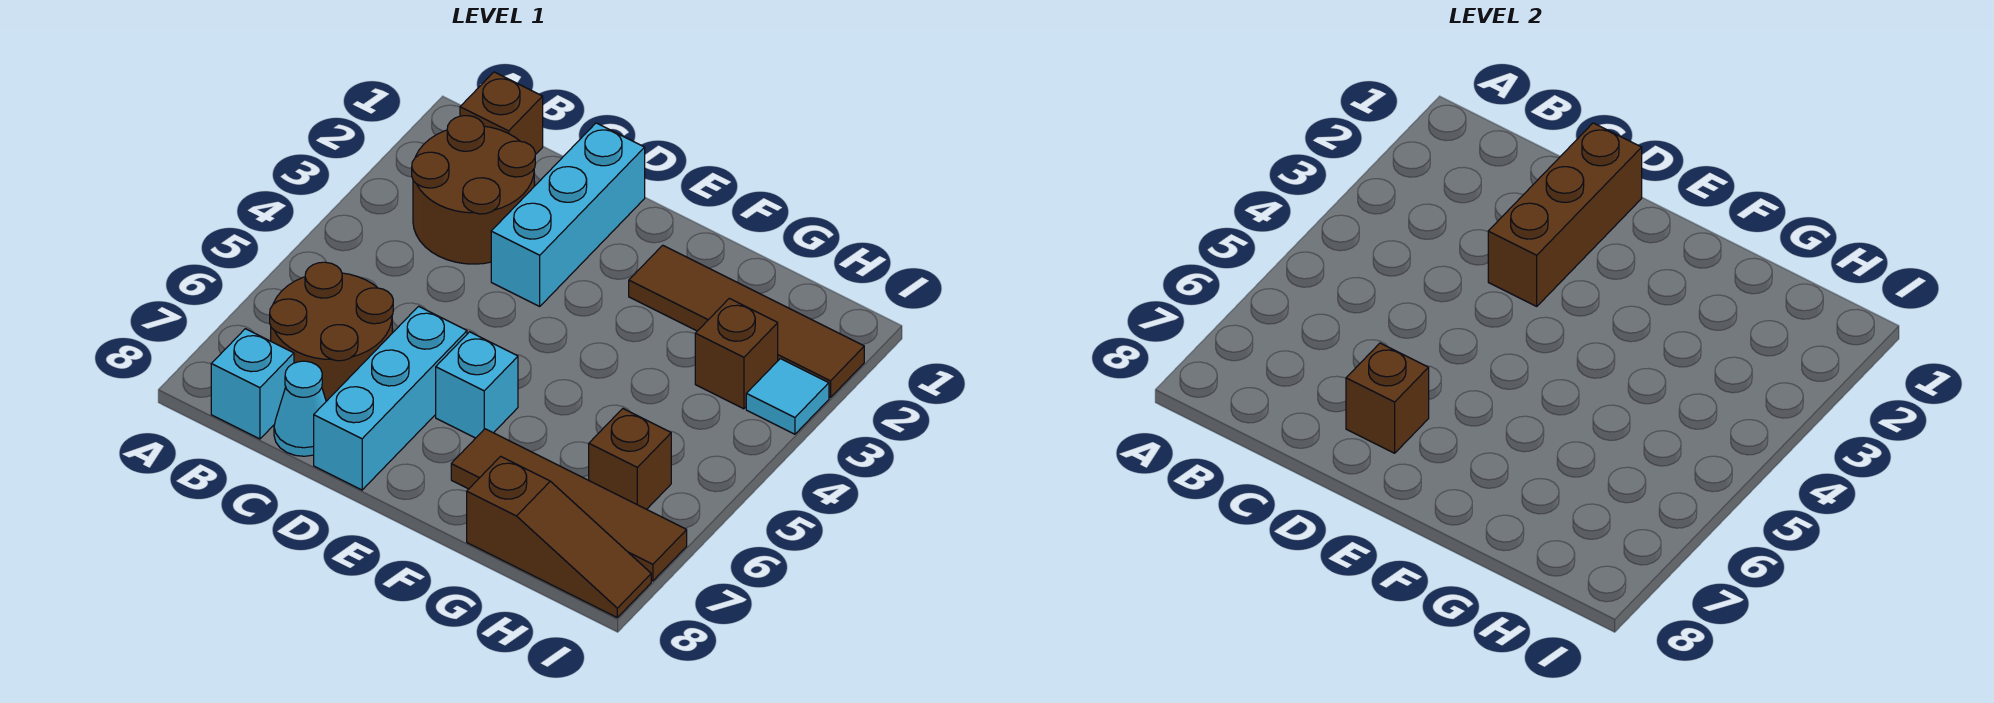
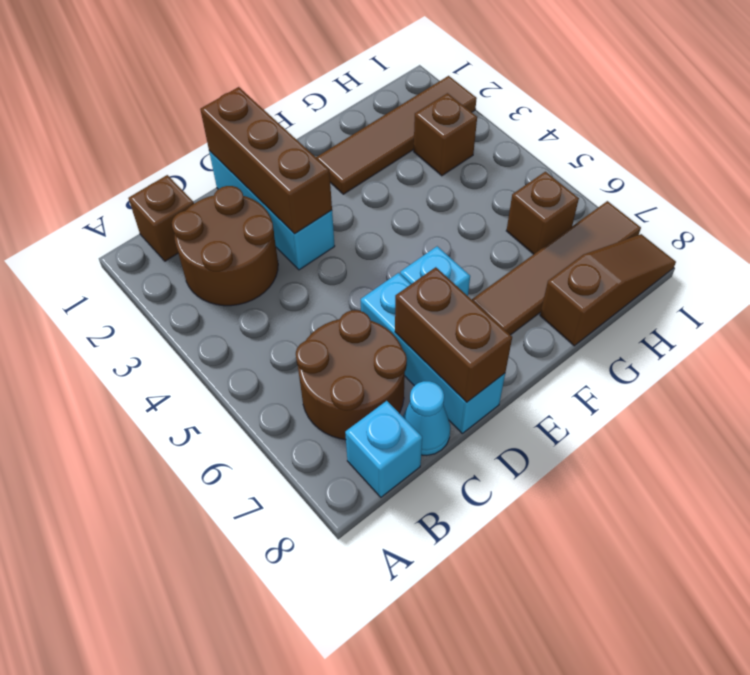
brown brick D7 level 2 -> brown brick D7:D8 level 2
cyan tile I3 level 1 -> none

